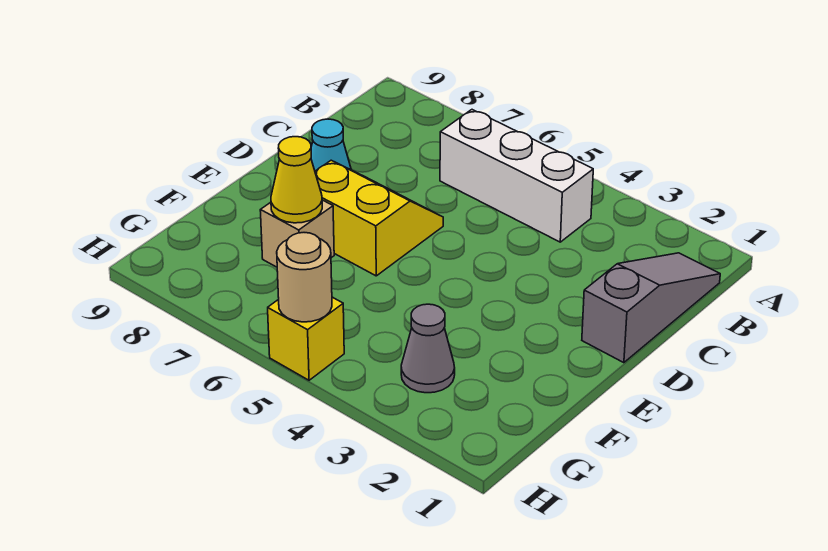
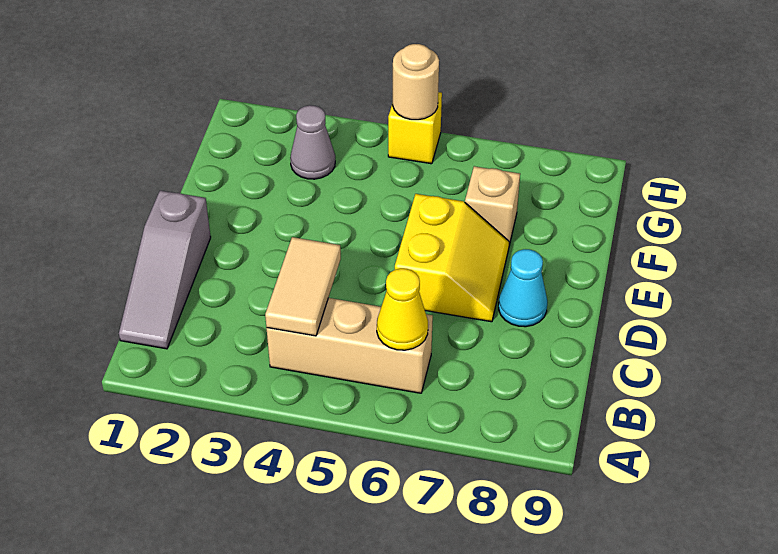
white brick B4:B6 level 1 -> tan brick B4:B6 level 1
none -> tan tile B4:C4 level 2
yellow slope D6:E7 level 1 top E -> yellow slope D6:E7 level 1 top 6
yellow cone F7 level 2 -> yellow cone B6 level 2

